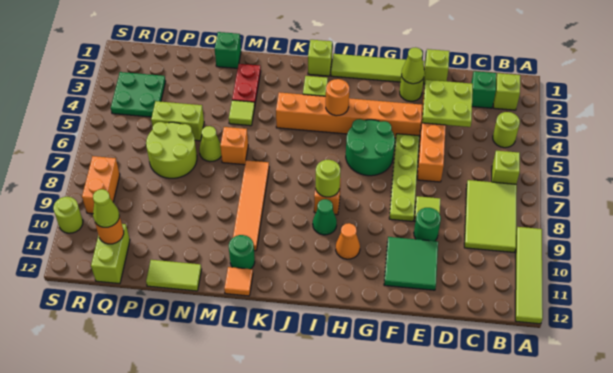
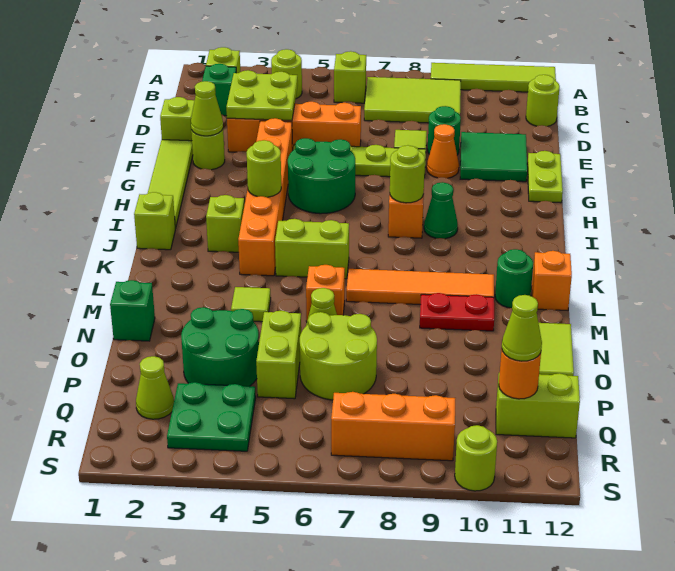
none -> lime round brick C12 level 1
none -> lime plate F12:G12 level 1
orange cone H10 level 1 -> orange cone F9 level 1
orange round brick I4 level 2 -> lime round brick I4 level 2
none -> lime brick K5:K6 level 1
orange tile L12 level 1 -> orange brick L12 level 1
red plate M2:M3 level 1 -> red plate M9:M10 level 1
none -> green round brick O3:P4 level 1
none -> lime cone Q2 level 1
orange brick R8:R9 level 1 -> orange brick R7:R9 level 1

